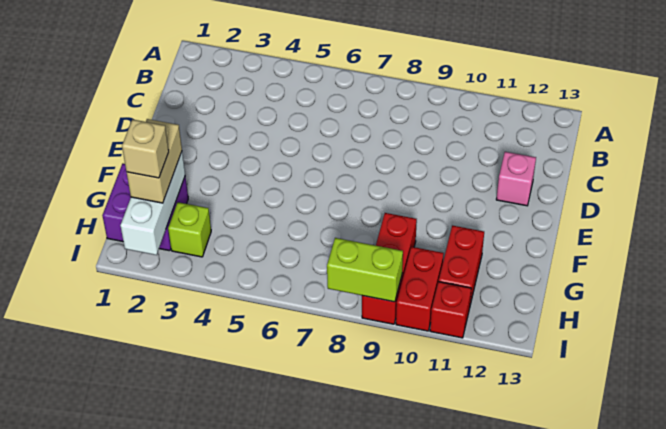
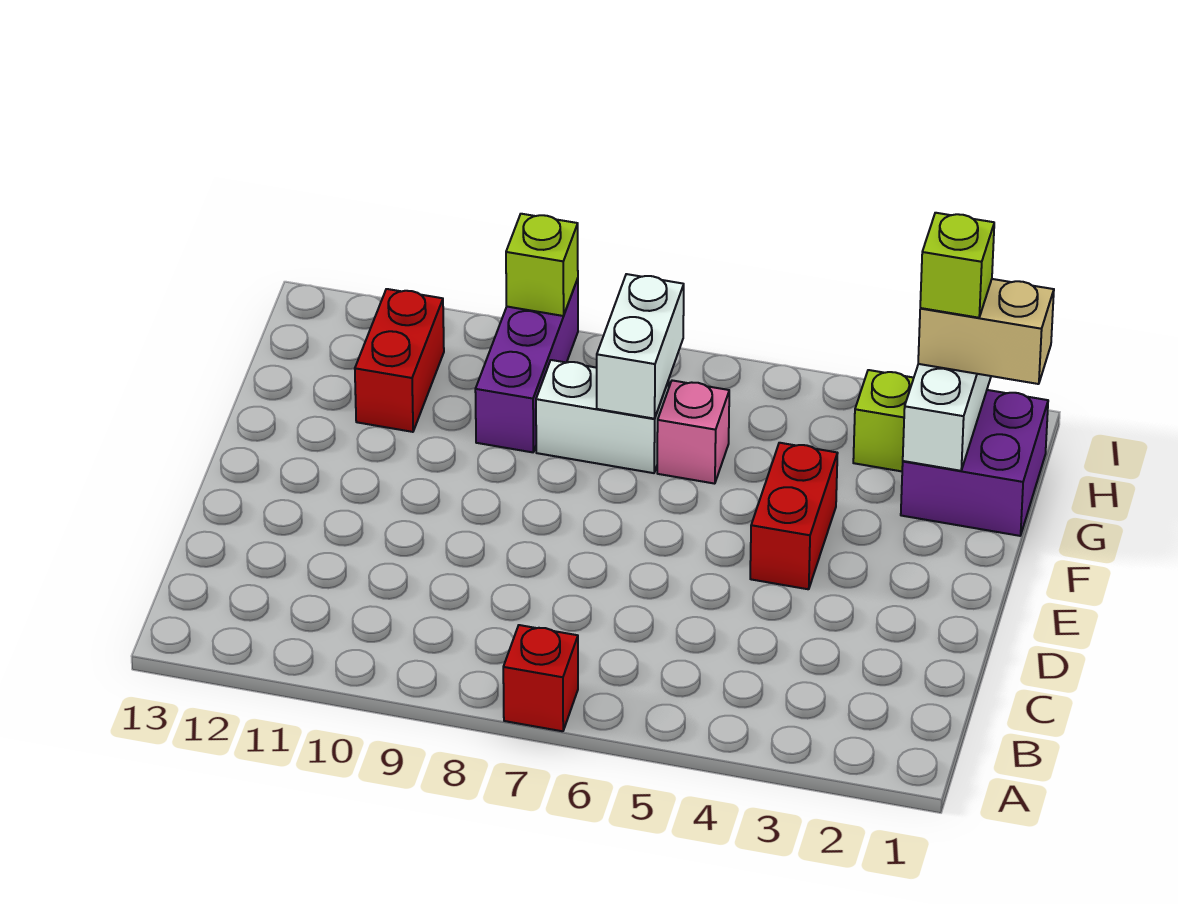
pink brick D12 level 1 -> pink brick G6 level 1
tan brick G2:H2 level 3 -> tan brick H1:H2 level 3
none -> white brick G7:G8 level 1
none -> white brick G7:H7 level 2
red brick G9:I9 level 1 -> purple brick G9:I9 level 1
tan brick H2 level 4 -> lime brick H2 level 4
red brick H10:I10 level 1 -> red brick E4:F4 level 1
lime brick I8:I9 level 2 -> lime brick I9 level 2
red brick I11 level 1 -> red brick A7 level 1

